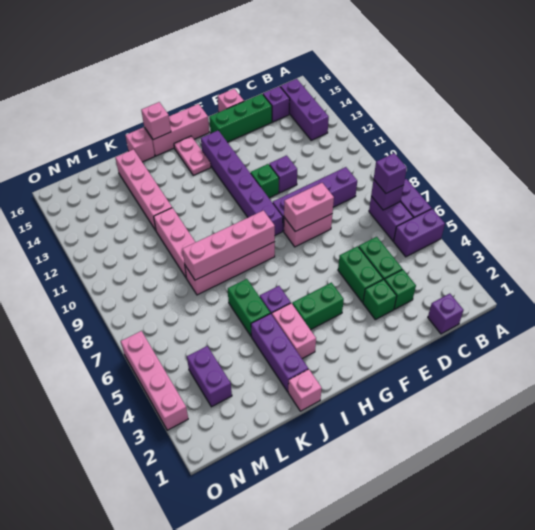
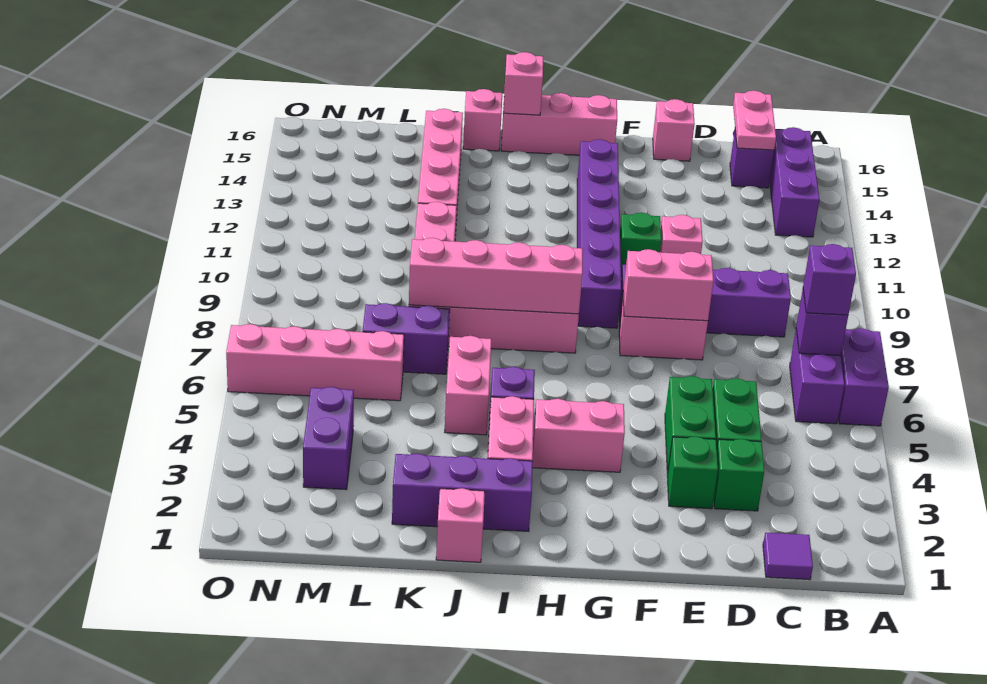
purple brick A5:B5 level 1 -> purple brick K7:L7 level 1
purple brick C1 level 1 -> purple tile C1 level 1
green brick D15:F15 level 1 -> none
purple brick E11 level 1 -> pink brick E11 level 1
green brick G4:H4 level 1 -> pink brick G4:H4 level 1
pink plate H14:H15 level 1 -> pink plate C15:C16 level 2
purple brick J2:J4 level 1 -> purple brick I2:K2 level 1
green brick J5:J6 level 1 -> pink brick J5:J6 level 1
pink brick O3:O6 level 1 -> pink brick L6:O6 level 1

